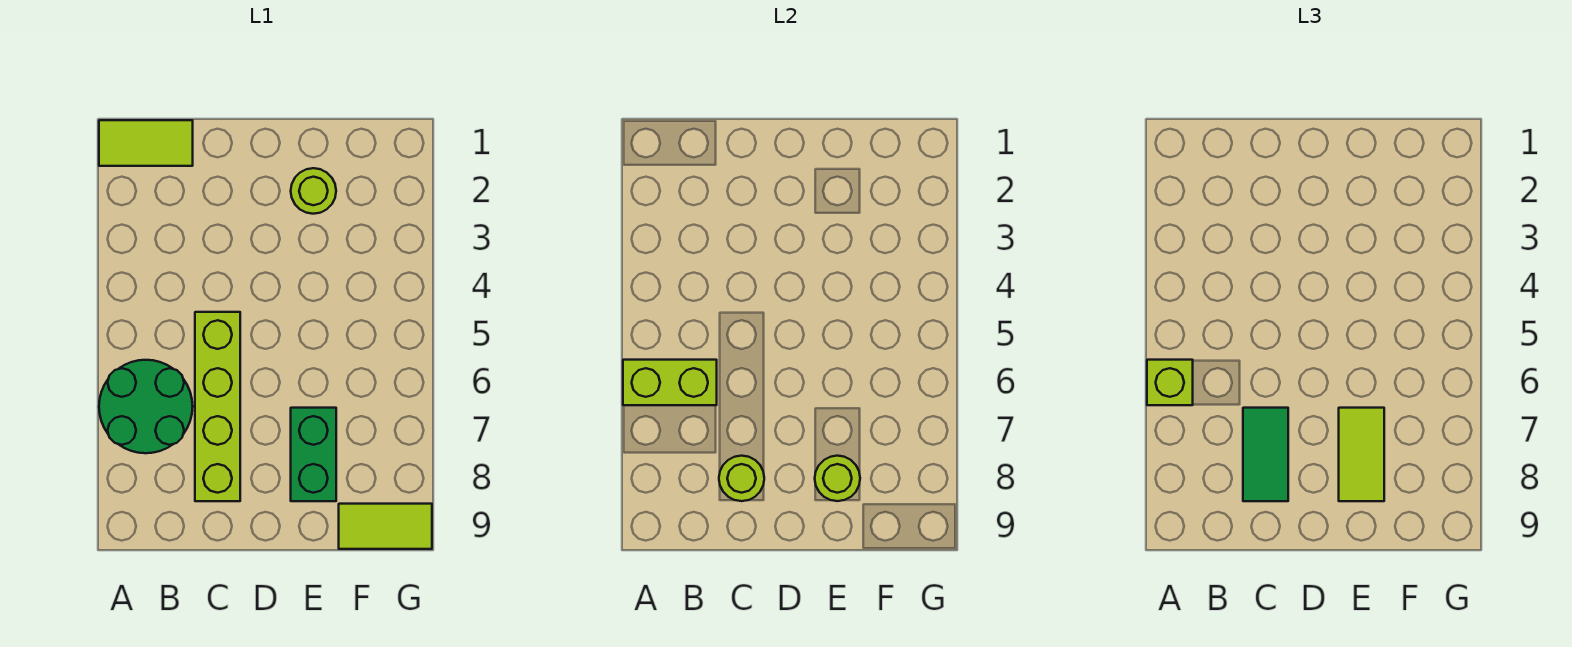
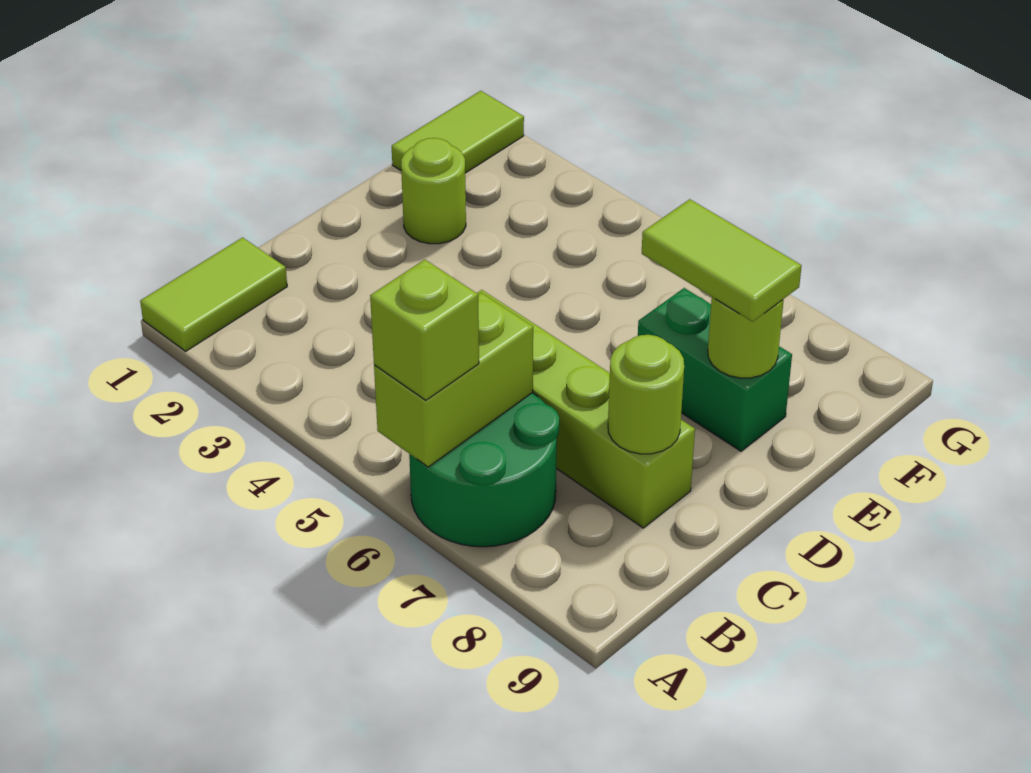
green tile C7:C8 level 3 -> none
lime tile F9:G9 level 1 -> lime tile F1:G1 level 1

